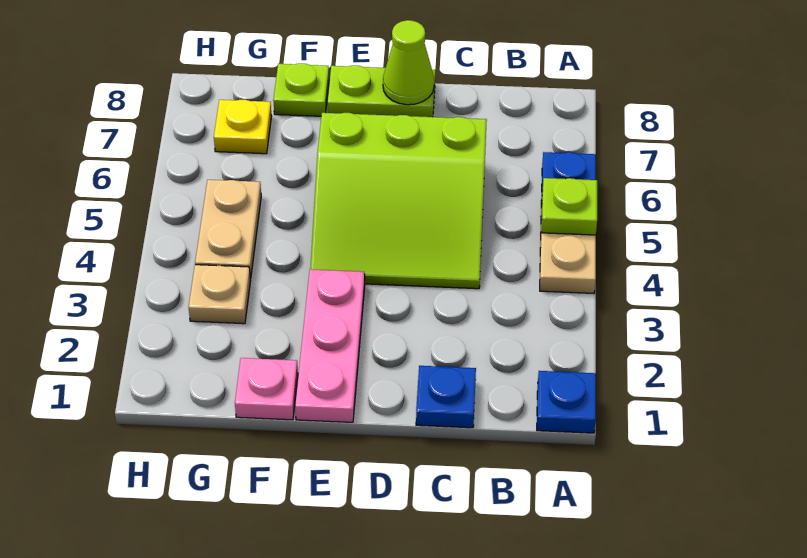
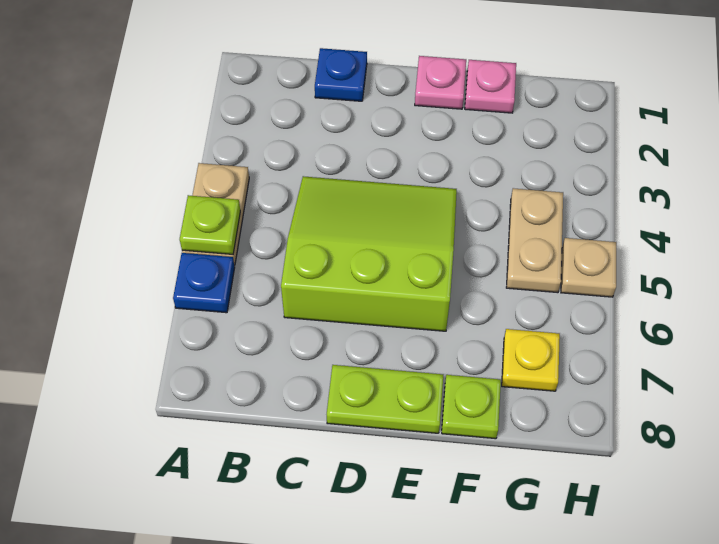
blue plate A1 level 1 -> none
lime cone D8 level 2 -> none
pink plate E1:E3 level 1 -> pink plate E1 level 1
tan plate G3 level 1 -> tan plate H5 level 1

